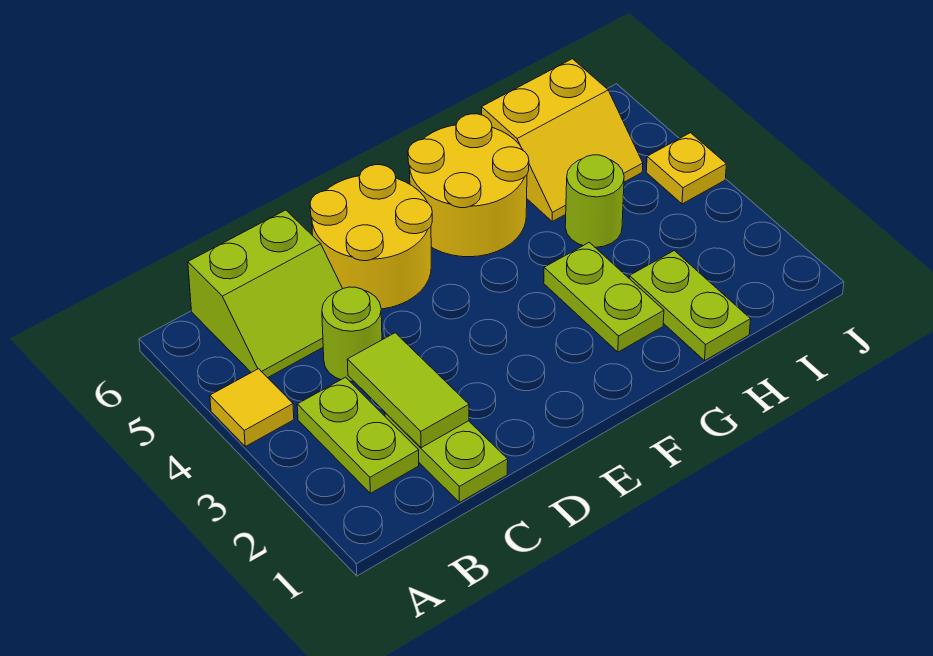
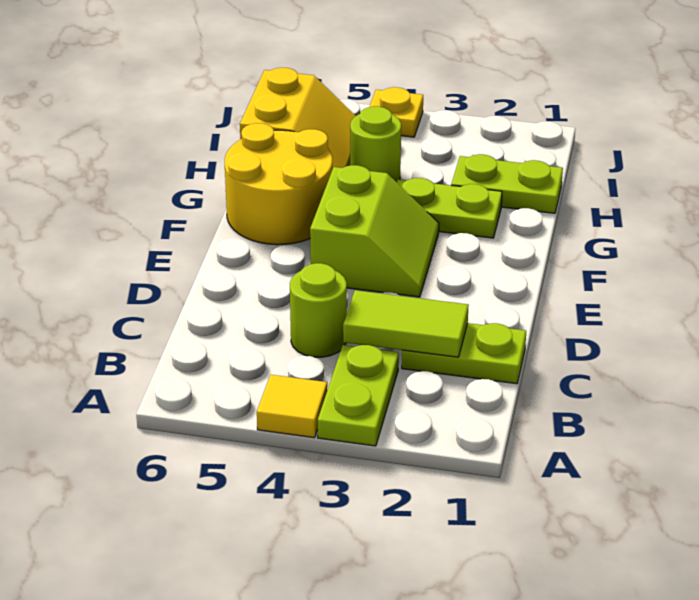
lime plate B2:B3 level 1 -> lime plate A3:B3 level 1
lime slope B5:C6 level 1 top 6 -> lime slope E3:F4 level 1 top 4
yellow round brick D5:E6 level 1 -> none

